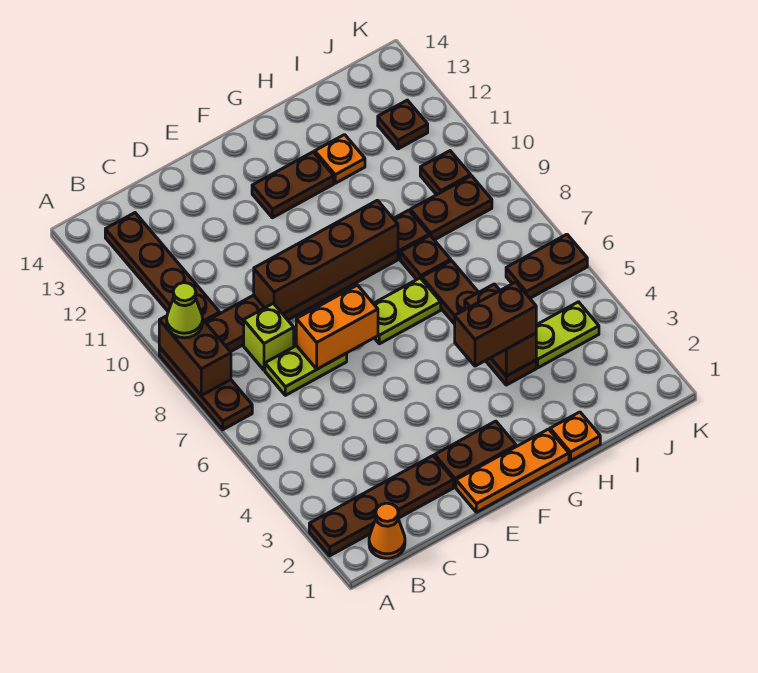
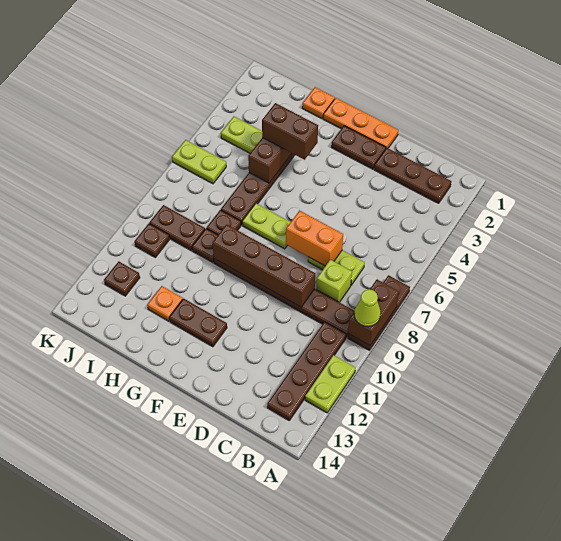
brown plate A2:D2 level 1 -> brown plate B2:D2 level 1
none -> lime plate A11:A12 level 1
orange cone B1 level 1 -> none
brown plate J6:K6 level 1 -> lime plate J6:K6 level 1

